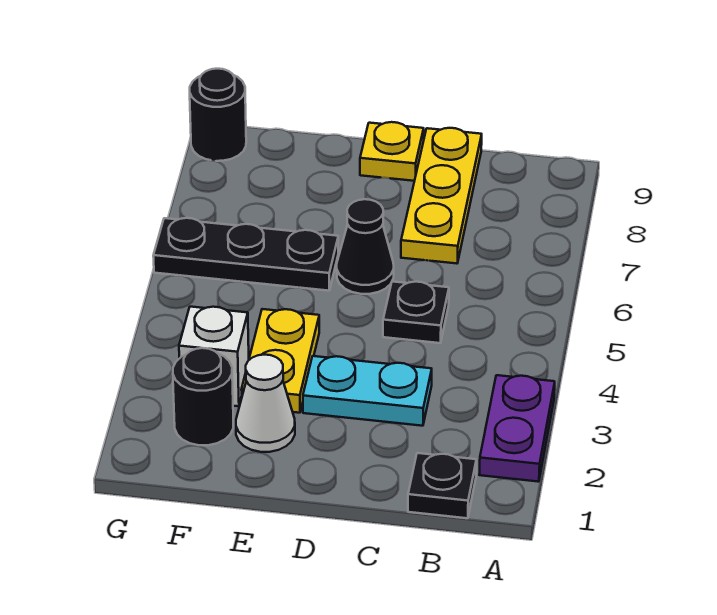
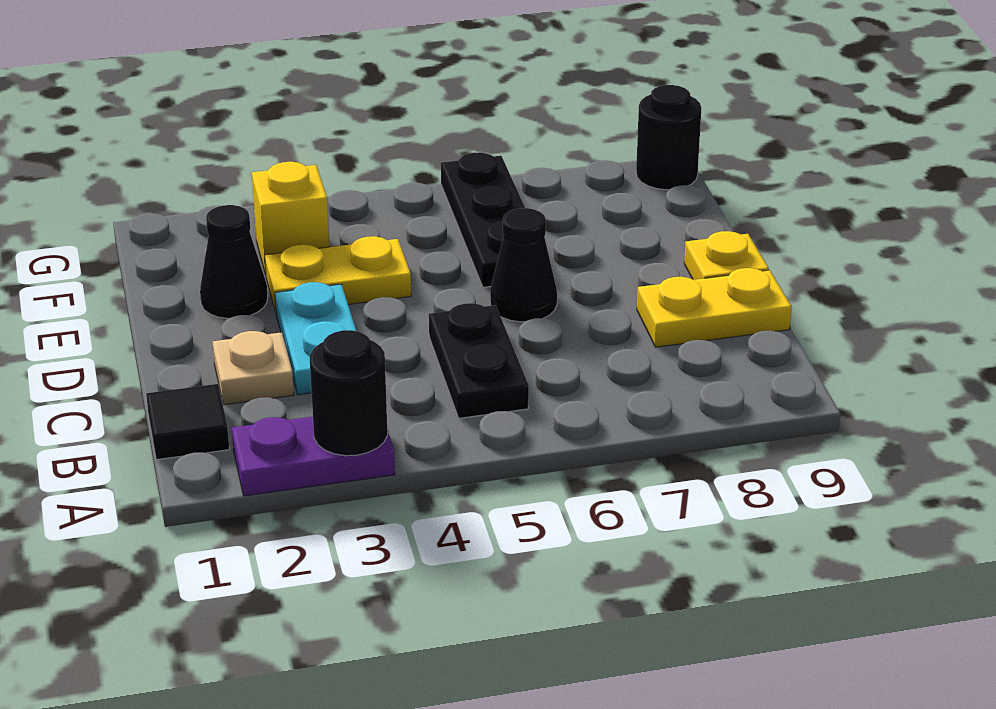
black plate B1 level 1 -> black tile B1 level 1
none -> tan plate C2 level 1
black plate C5 level 1 -> black plate B5:C5 level 1
yellow plate C7:C9 level 1 -> yellow plate C8:C9 level 1
white cone E2 level 1 -> black cone E2 level 1
black round brick F2 level 1 -> black round brick A3 level 2
white brick F3 level 1 -> yellow brick F3 level 1

